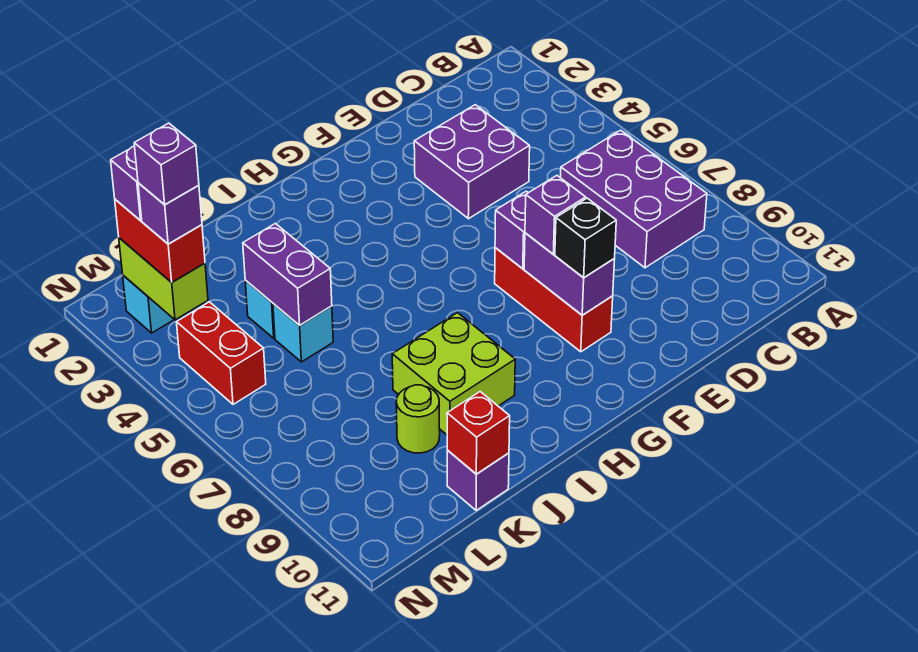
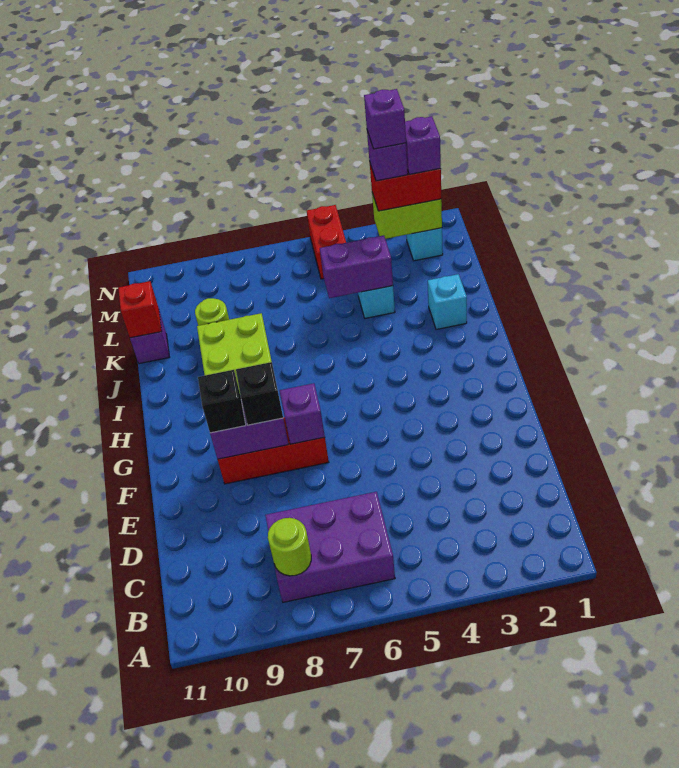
none -> lime round brick B8 level 2
purple brick D3:E4 level 1 -> none
purple brick F8 level 3 -> black brick F8 level 3
cyan brick K5 level 1 -> cyan brick J2 level 1
red brick M4:M5 level 1 -> red brick M5:N5 level 1

